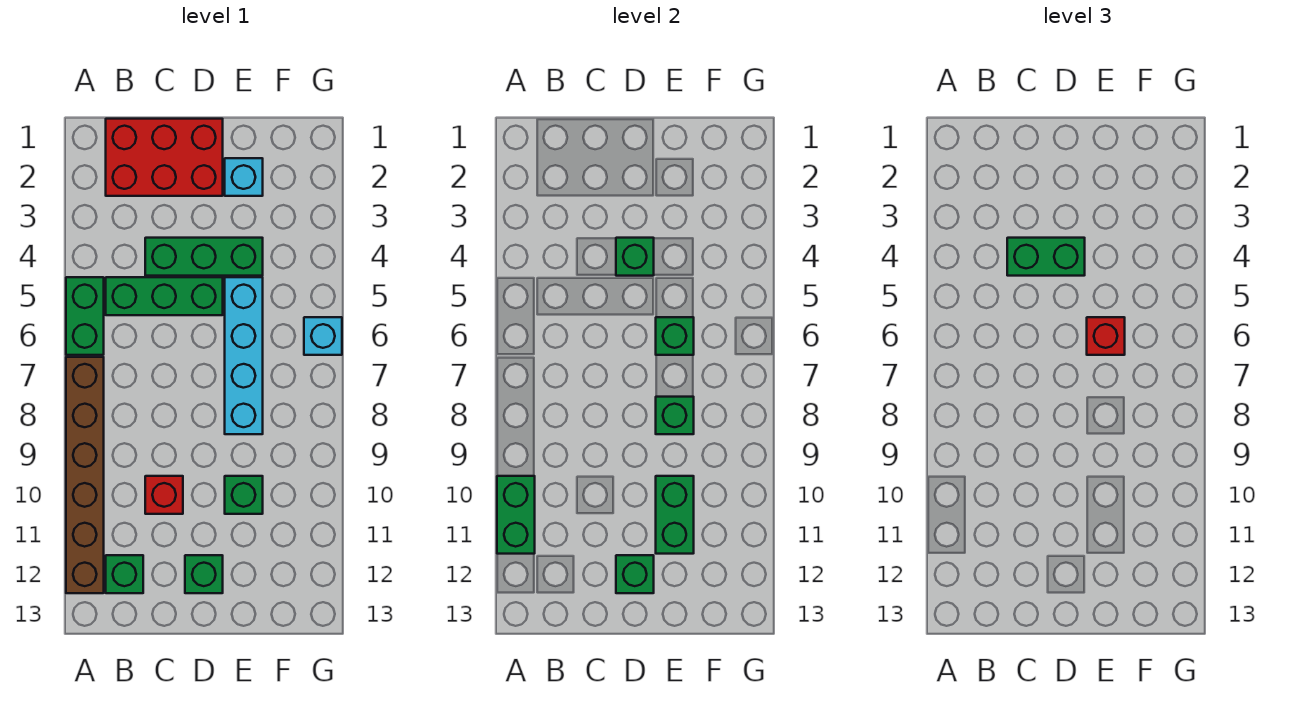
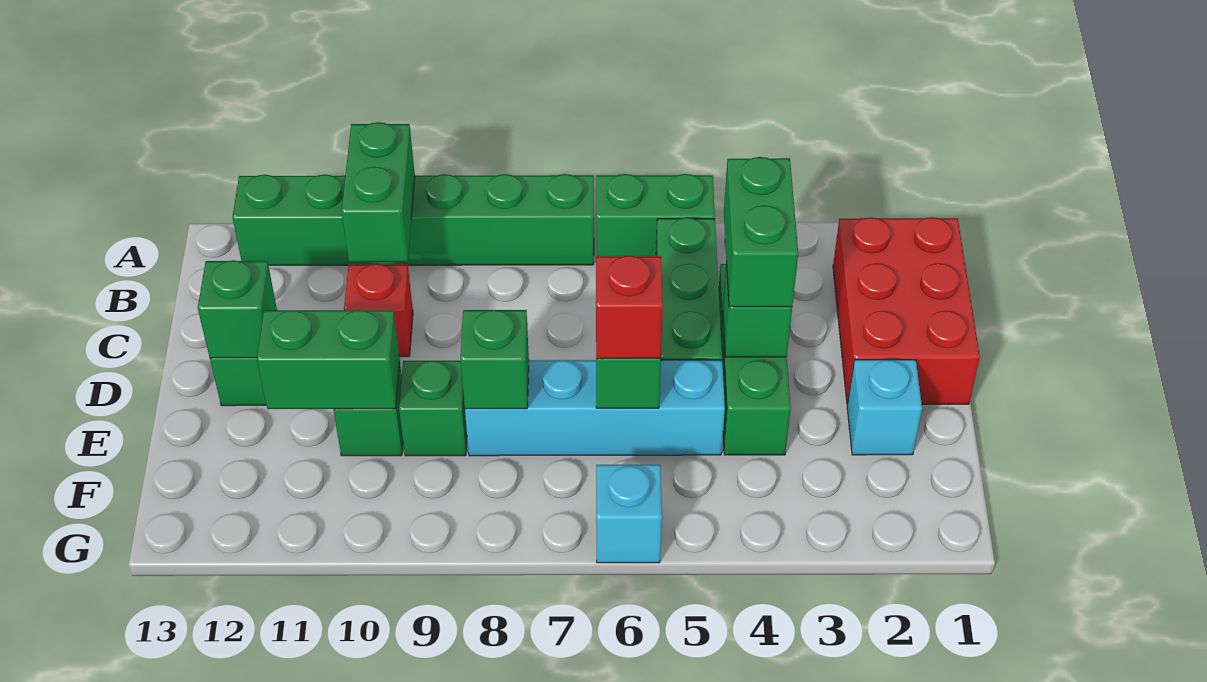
brown brick A7:A12 level 1 -> green brick A7:A12 level 1
green brick A10:A11 level 2 -> green brick A10:B10 level 2
green brick B12 level 1 -> green brick E9 level 1

